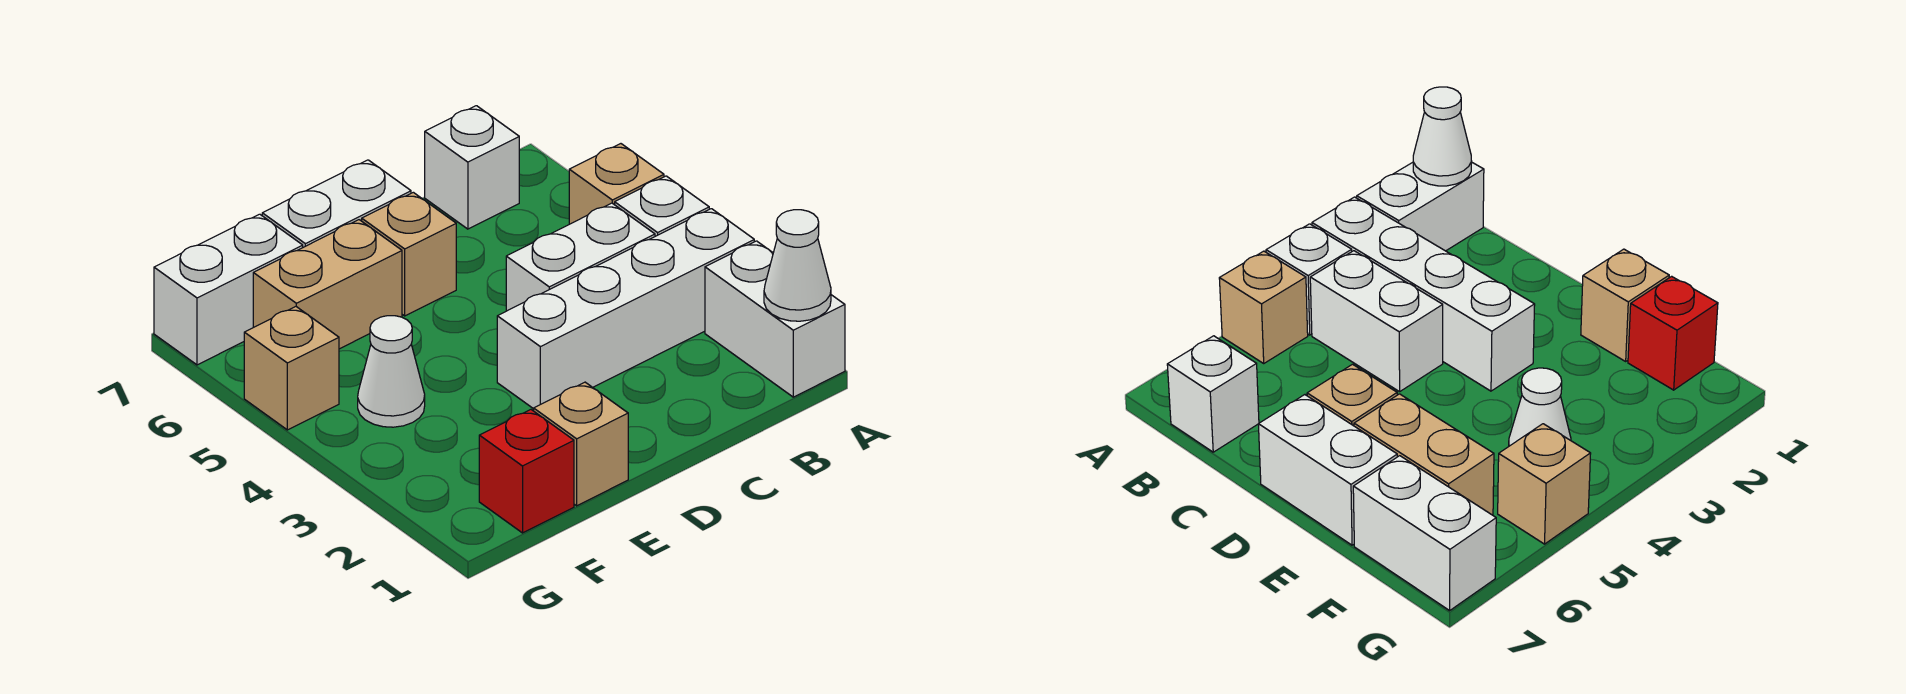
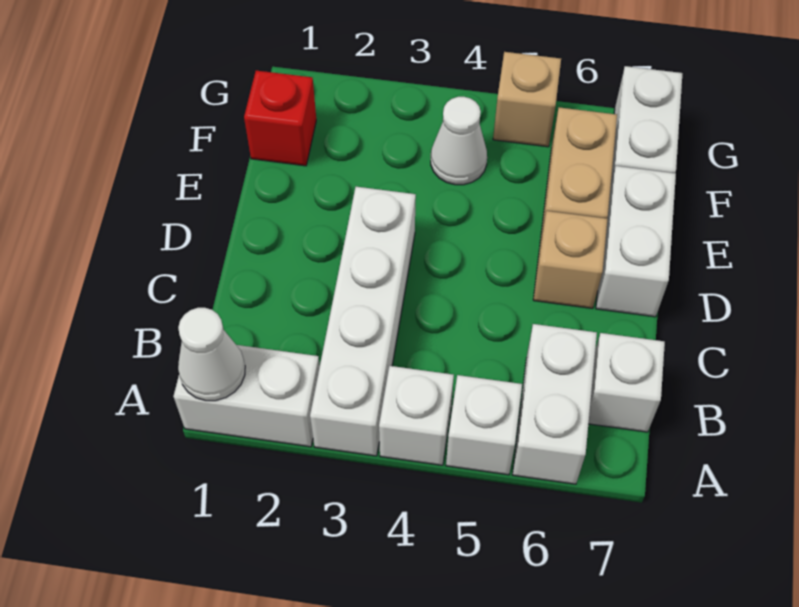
tan brick A5 level 1 -> white brick A5 level 1
white brick B4:C4 level 1 -> white brick A6:B6 level 1
tan brick E1 level 1 -> none

